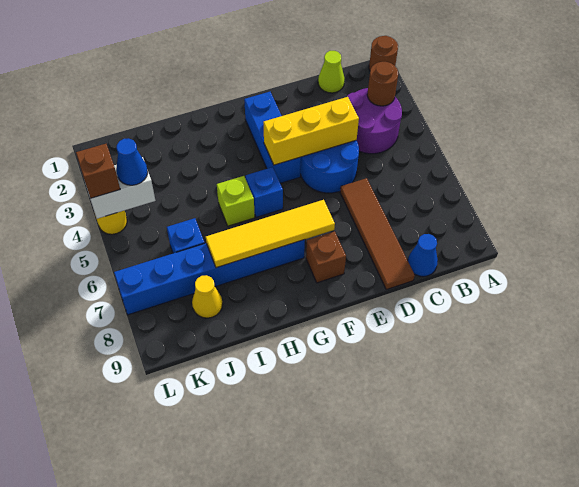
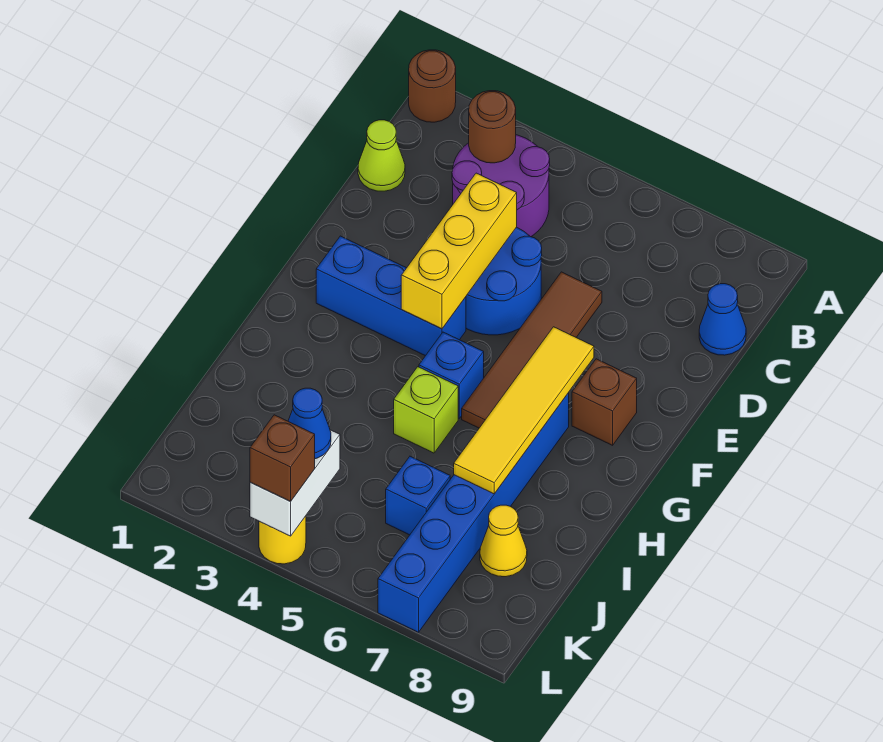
brown tile D6:D9 level 1 -> brown tile D6:G6 level 1

